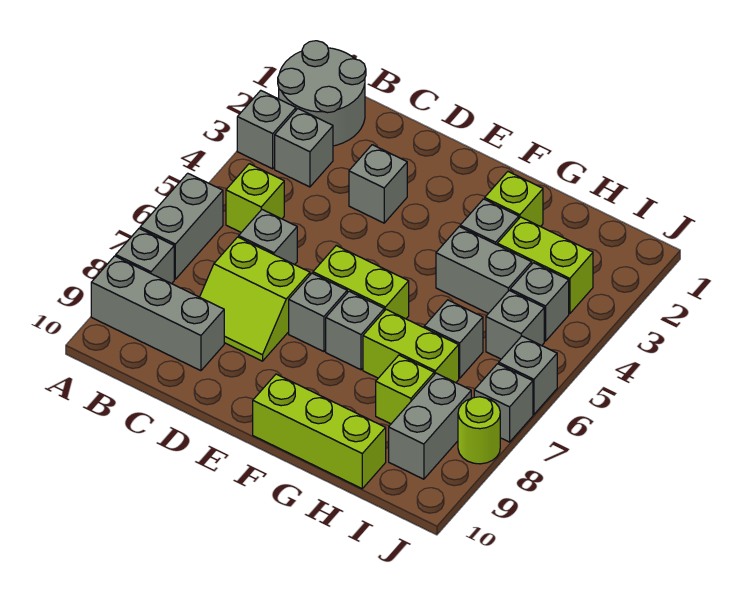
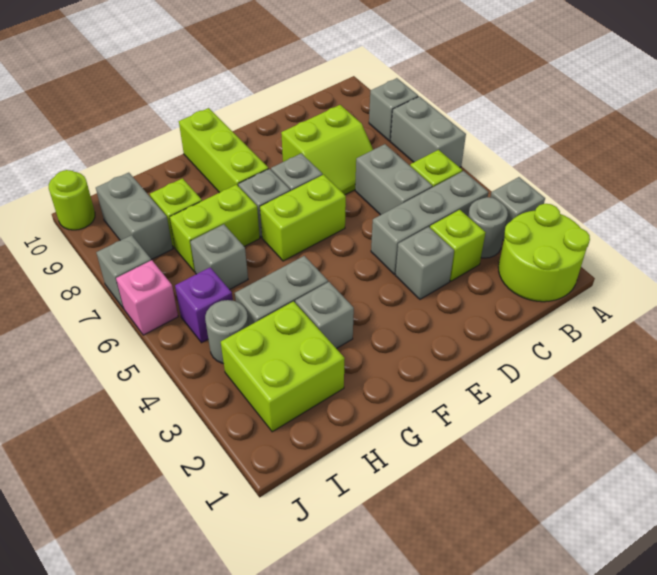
grey round brick A1:B2 level 1 -> lime round brick A1:B2 level 1
grey brick A9:C9 level 1 -> grey brick B4:D4 level 1
grey brick B3 level 1 -> grey round brick B3 level 1
grey brick C6 level 1 -> grey brick C5:C6 level 1
lime slope C7:D8 level 1 top 7 -> lime slope C7:D8 level 1 top 8
lime brick F10:H10 level 1 -> lime brick F8:F10 level 1
lime brick G2 level 1 -> lime brick C3 level 1
lime brick H3:I3 level 1 -> lime brick H2:I3 level 1
grey brick I4 level 1 -> grey round brick I4 level 1
grey brick I5 level 1 -> purple brick I5 level 1
grey brick J6 level 1 -> pink brick J6 level 1
lime round brick J8 level 1 -> lime round brick J10 level 1

